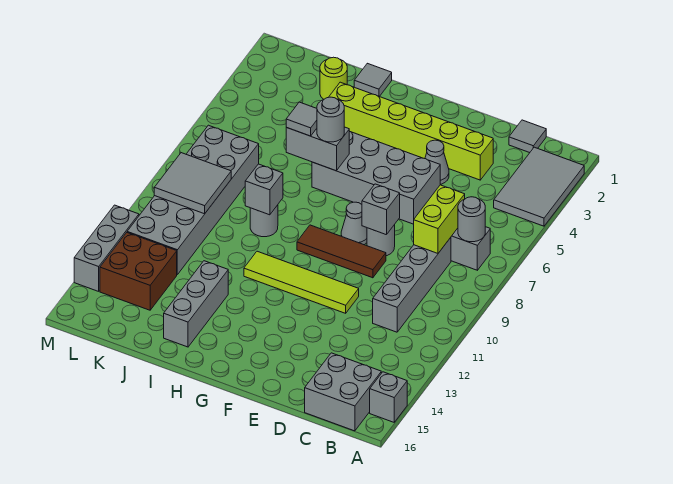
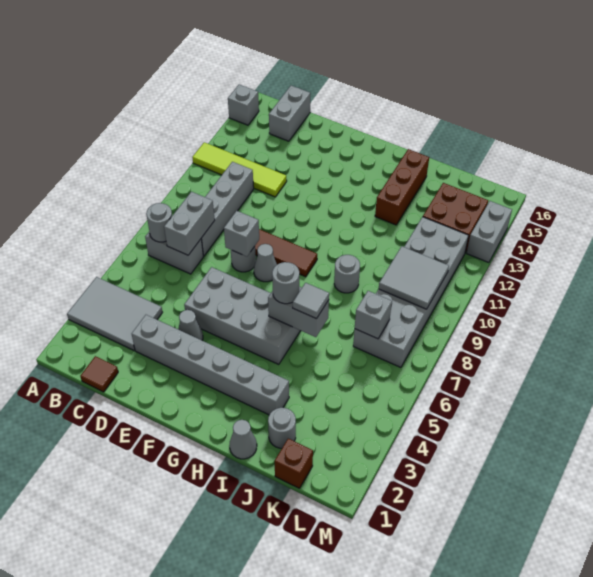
grey tile A2:B4 level 1 -> grey tile A3:C4 level 1
grey brick B15:C16 level 1 -> grey brick C15:C16 level 1
grey tile C1 level 1 -> brown tile C1 level 1
lime brick C7:C8 level 2 -> grey brick C7:C8 level 2
lime brick D3:I3 level 1 -> grey brick D3:I3 level 1
lime tile E11:H11 level 1 -> lime tile A12:D12 level 1
grey tile I1 level 1 -> grey cone I1 level 1
grey brick I9 level 2 -> grey brick K7 level 2
grey brick I13:I15 level 1 -> brown brick I13:I15 level 1
lime round brick J2 level 1 -> grey round brick J2 level 1
none -> brown brick K1 level 1
grey brick M12:M14 level 1 -> grey brick M13:M14 level 1

